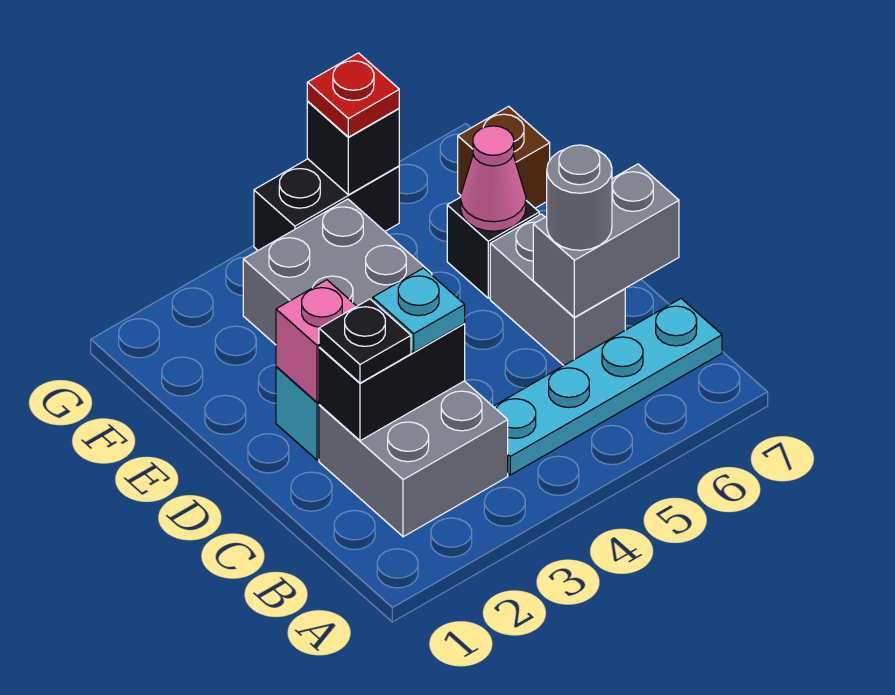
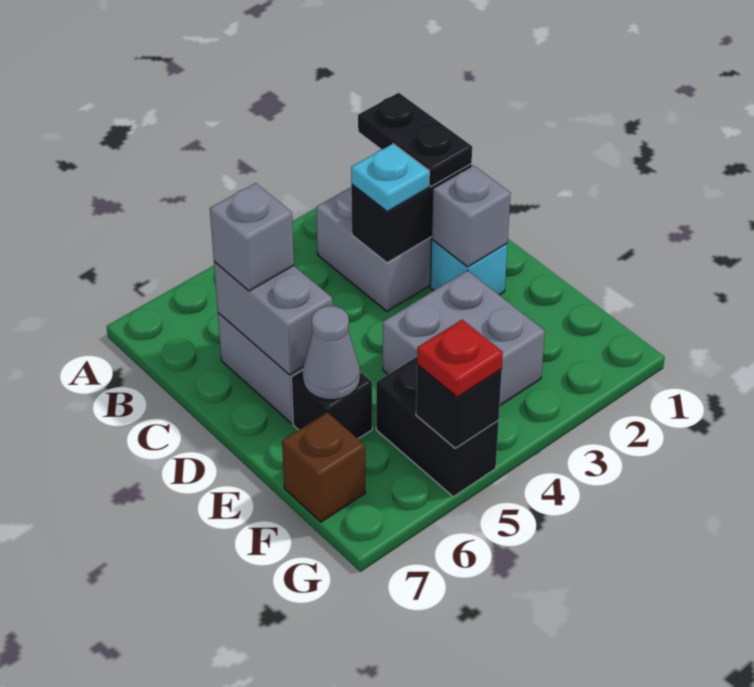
cyan plate B4:B7 level 1 -> none
black plate C2 level 3 -> black plate B2:C2 level 3
grey brick C6:C7 level 2 -> grey brick C6:D6 level 2
grey round brick C6 level 3 -> grey brick C6 level 3
pink brick D2 level 2 -> grey brick D2 level 2
pink cone E6 level 2 -> grey cone E6 level 2
black brick G4:G5 level 1 -> black brick F5:G5 level 1

